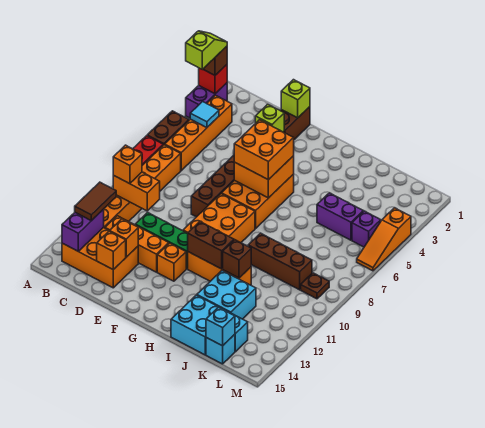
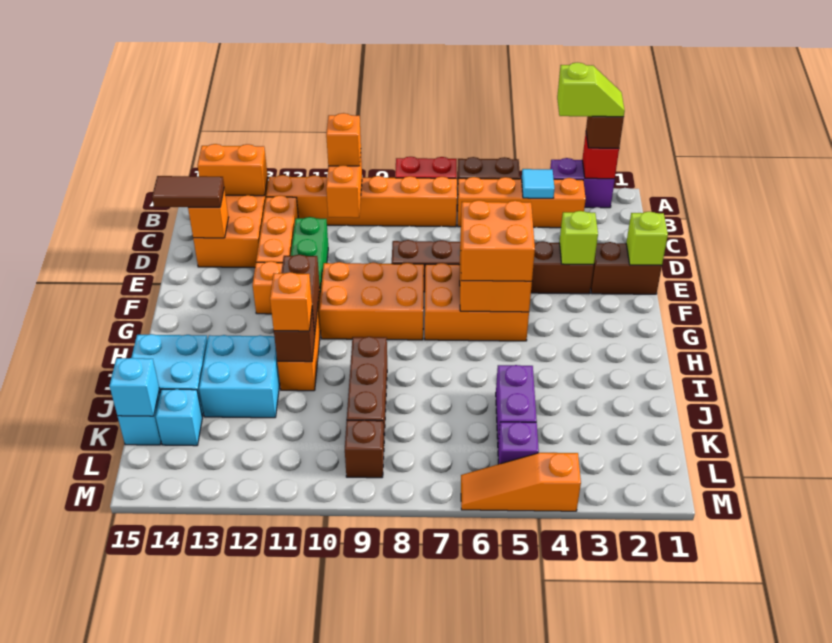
brown tile B12:B13 level 3 -> brown tile D14:D15 level 3
purple brick B13:B14 level 2 -> orange brick B13:B14 level 2
orange brick D13 level 2 -> orange brick I11 level 3
brown plate L9 level 1 -> brown brick L9 level 1

